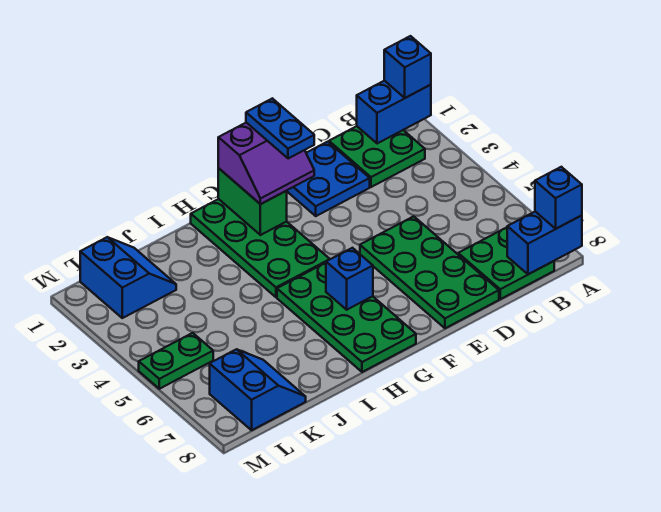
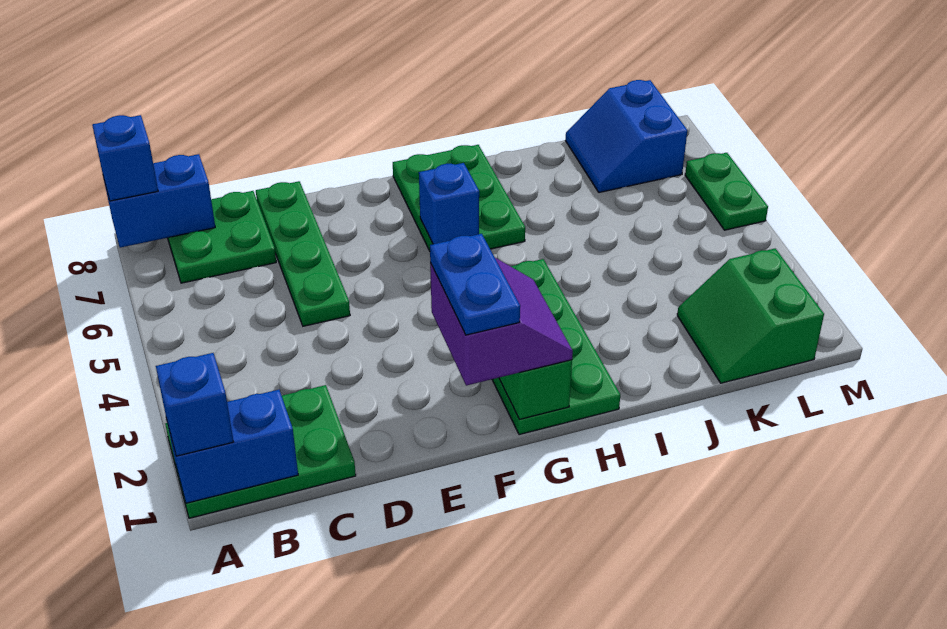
green plate B1:C2 level 1 -> green plate A1:C2 level 1
blue plate D1:E2 level 1 -> none
green plate D5:E8 level 1 -> green plate D5:D8 level 1
purple slope F1:G2 level 3 top 1 -> purple slope F1:G2 level 3 top F
green plate G5:H8 level 1 -> green plate G6:H8 level 1
blue slope K1:L2 level 1 top L -> green slope K1:L2 level 1 top L
green plate L5:M5 level 1 -> green plate M5:M6 level 1

